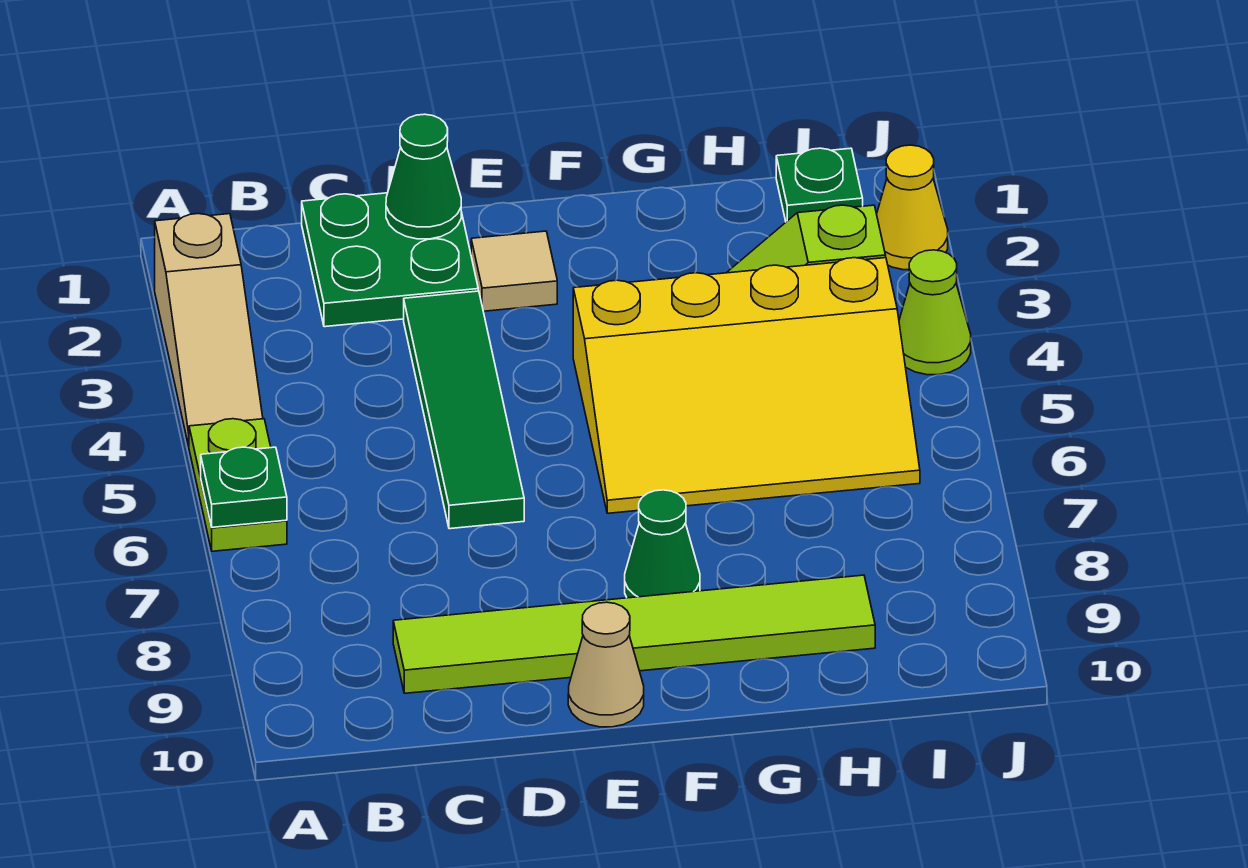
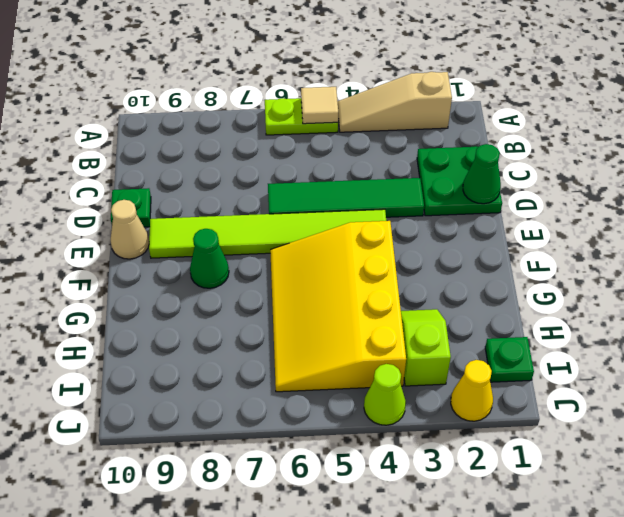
green plate A6 level 2 -> green plate D10 level 1
lime tile C9:H9 level 1 -> lime tile E4:E9 level 1
tan tile E2 level 1 -> tan tile A5 level 2

